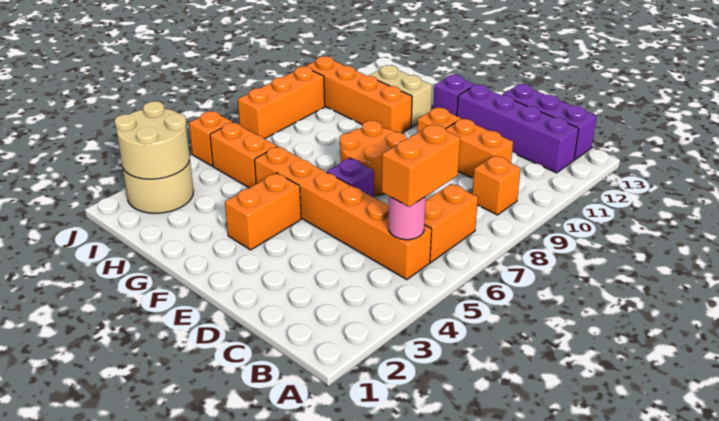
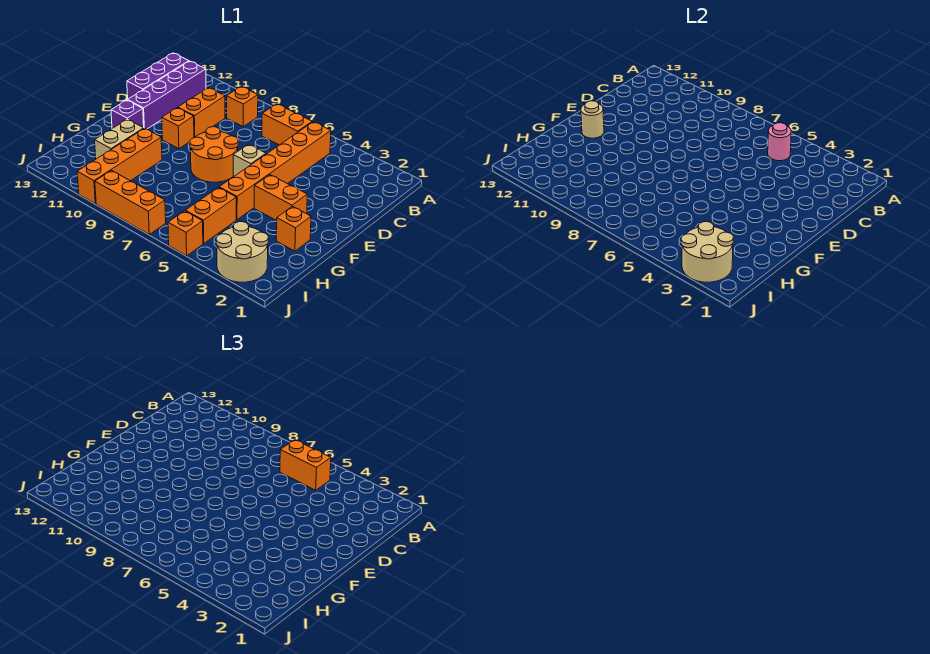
purple brick E6 level 1 -> tan brick E6 level 1
none -> tan round brick F12 level 2
none -> orange brick G2 level 1

